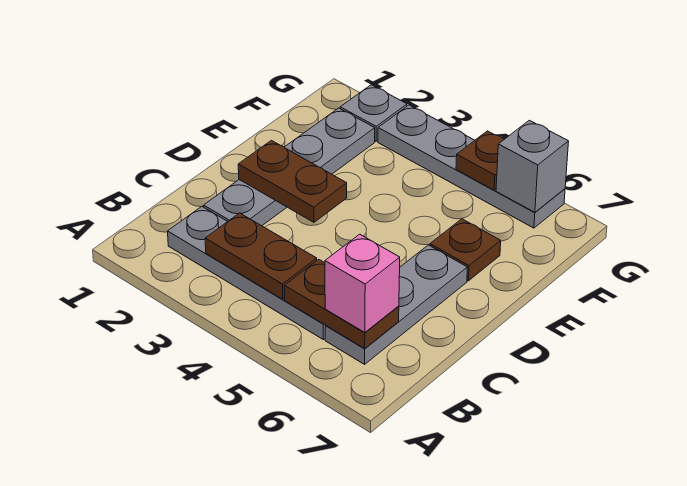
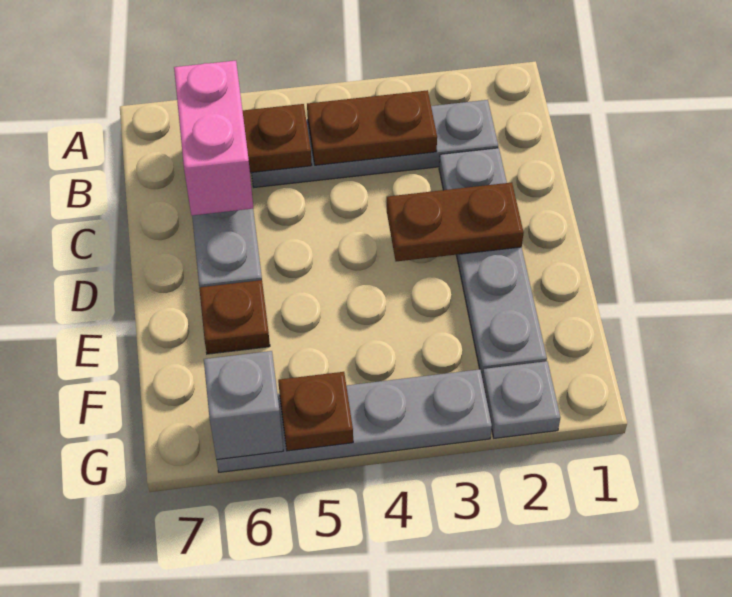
pink brick B6 level 3 -> pink brick B6:C6 level 3

